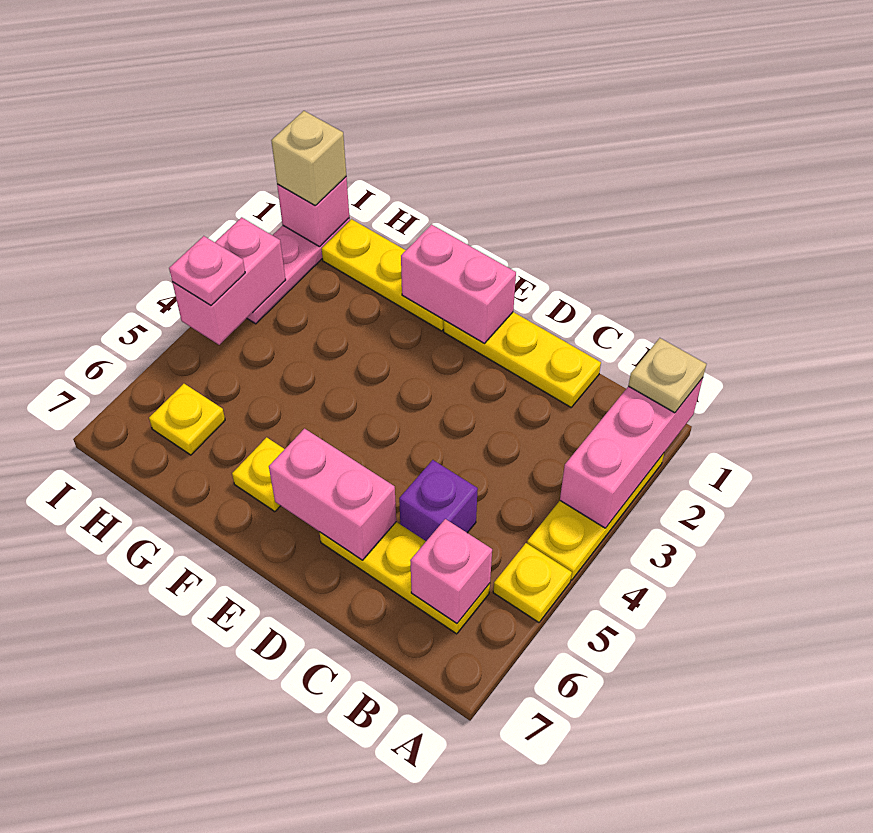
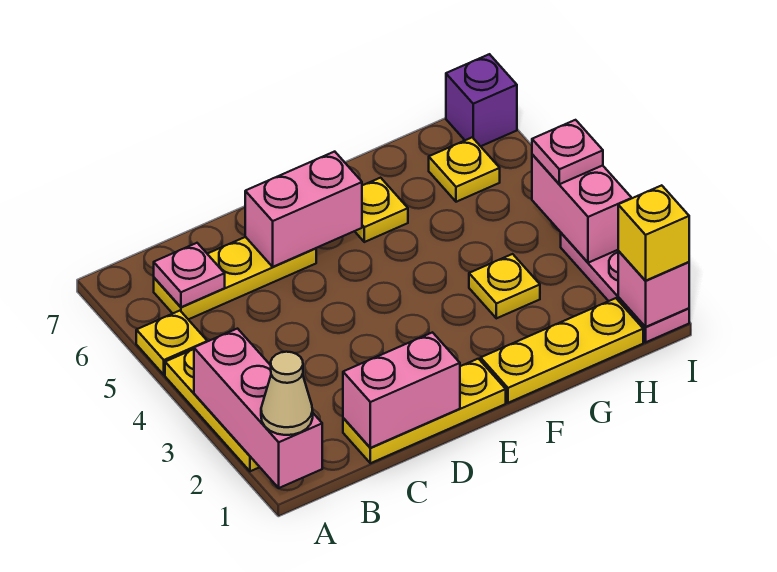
tan plate A1 level 3 -> tan cone A1 level 3
pink brick B6 level 2 -> pink plate B6 level 2
purple brick C5 level 1 -> purple brick I7 level 1
pink brick E1:F1 level 2 -> pink brick C1:D1 level 2
none -> yellow plate G3 level 1
tan brick I1 level 3 -> yellow brick I1 level 3

